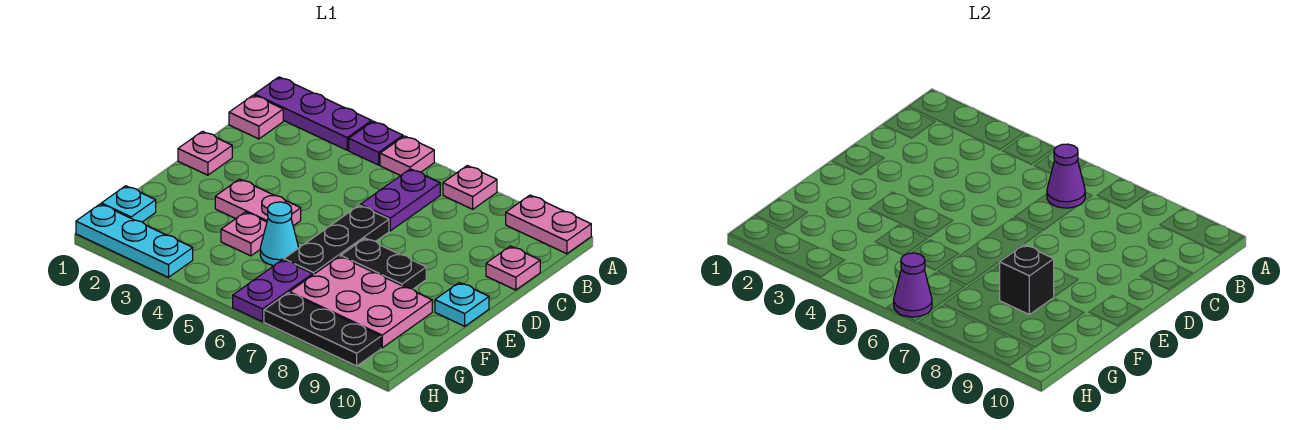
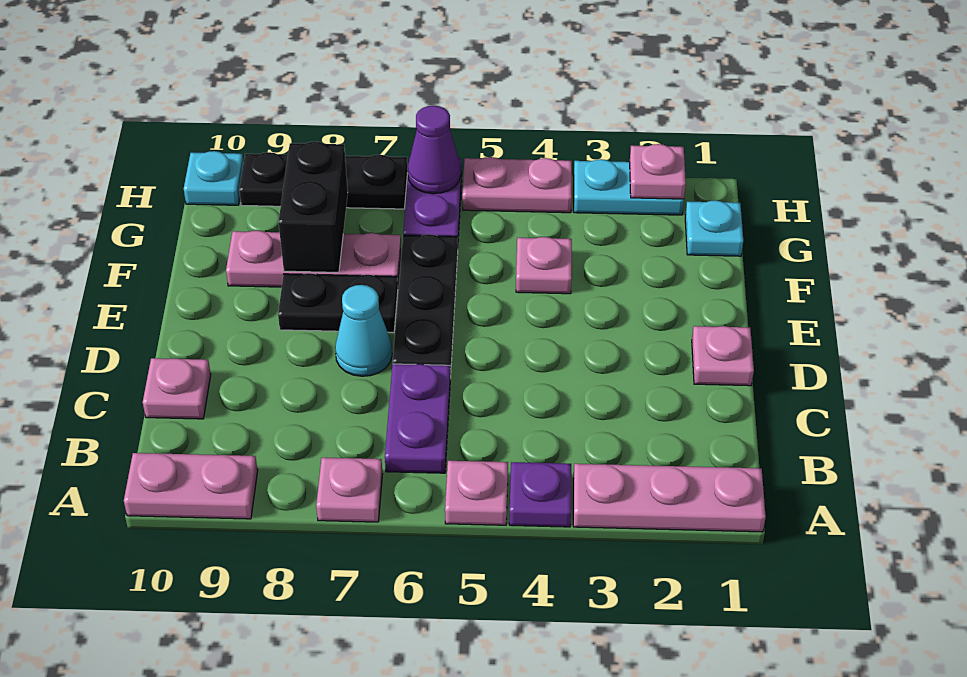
purple plate A1:A3 level 1 -> pink plate A1:A3 level 1
pink plate B1 level 1 -> pink plate H2 level 2
purple cone B6 level 2 -> none
pink plate E3:E4 level 1 -> pink plate H4:H5 level 1
cyan plate E10 level 1 -> cyan plate H10 level 1
cyan cone F5 level 1 -> cyan cone D7 level 1
pink plate F7:G9 level 1 -> pink plate F7:F9 level 1
black brick F8 level 2 -> black brick F8:G8 level 2
cyan plate H1:H3 level 1 -> cyan plate H2:H3 level 1

